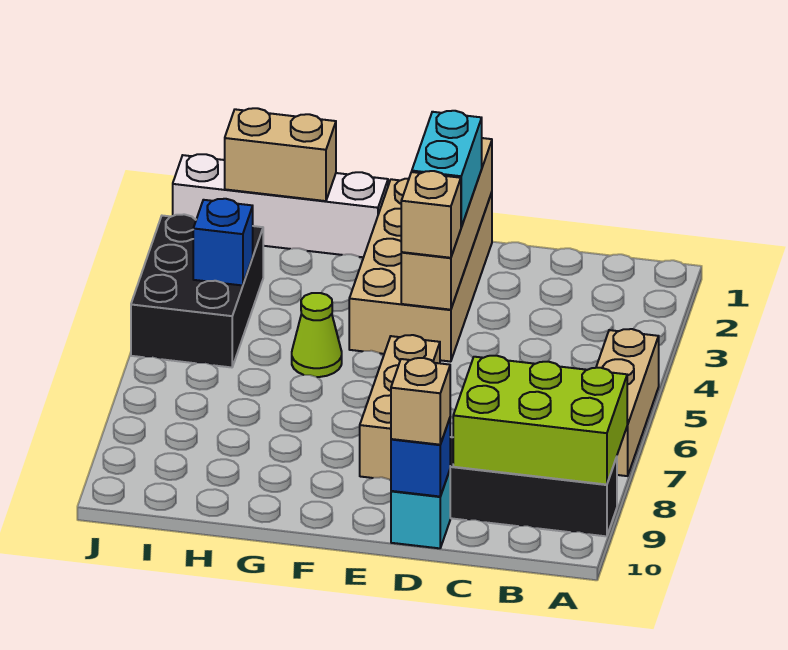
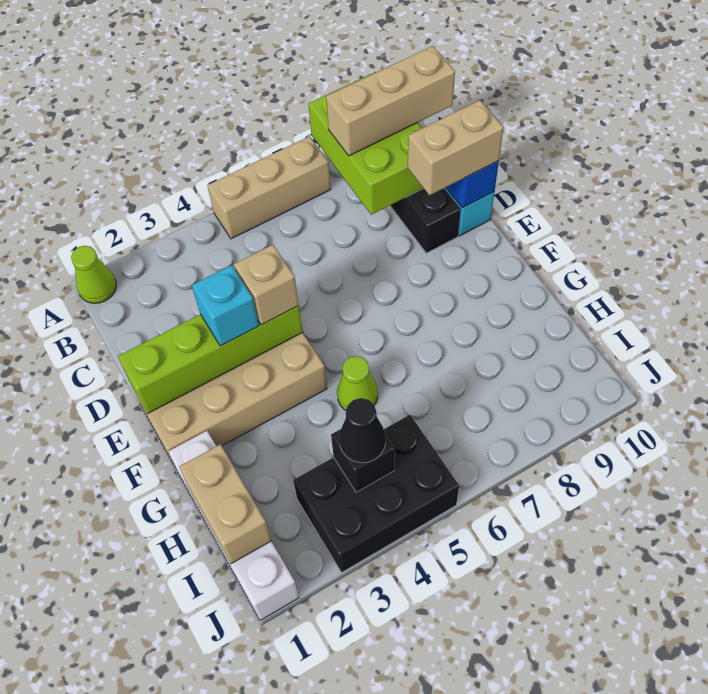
none -> lime cone A1 level 1
tan brick D10 level 3 -> tan brick D9:D10 level 3
tan brick E1:E4 level 2 -> lime brick E1:E4 level 2
cyan brick E2:E3 level 3 -> cyan brick E3 level 3
tan brick E6:E8 level 1 -> tan brick B8:B10 level 3
blue brick I4 level 2 -> black brick I4 level 2
none -> black cone I4 level 3

